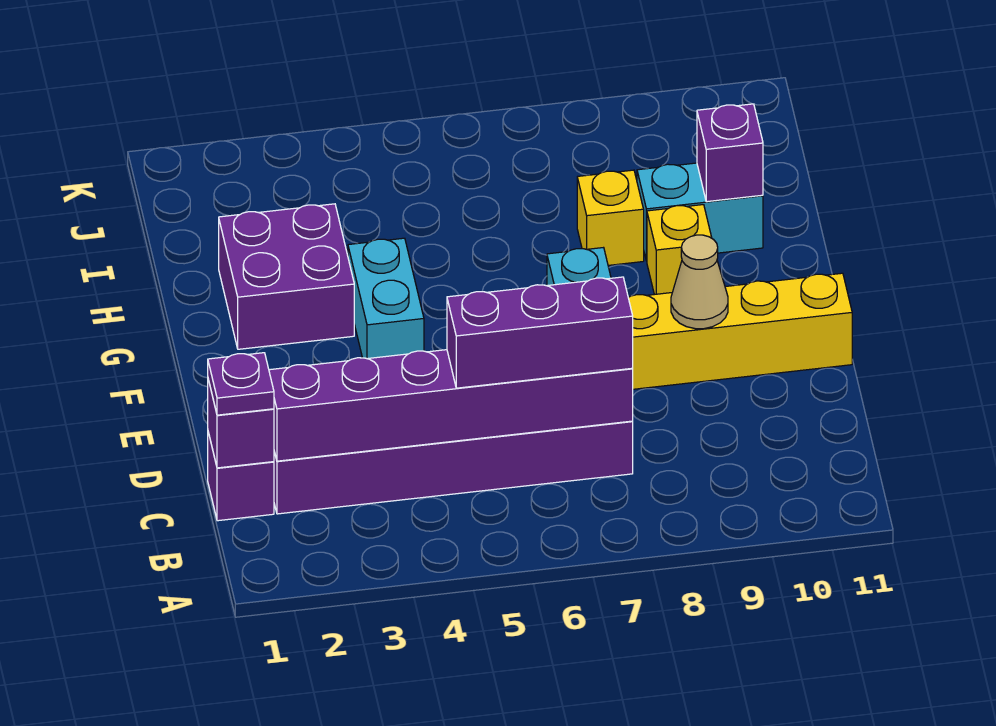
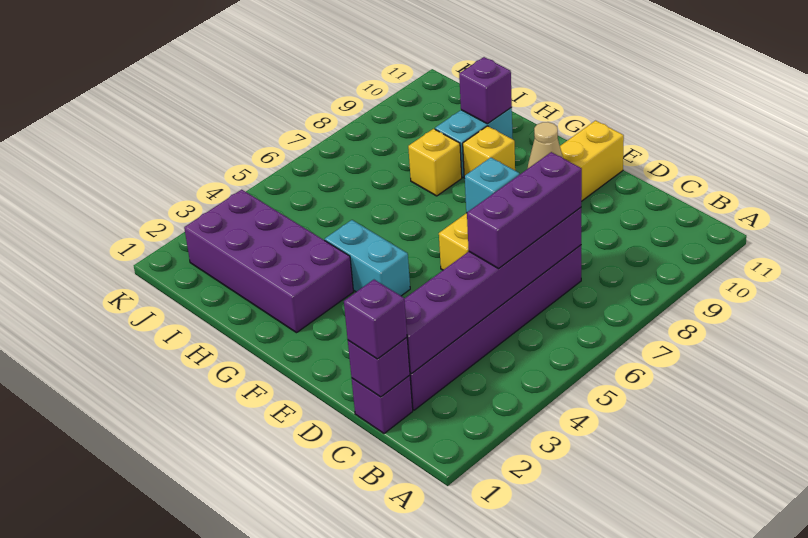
purple plate C1 level 3 -> purple brick C1 level 3
purple brick G2:H3 level 1 -> purple brick G2:J3 level 1

